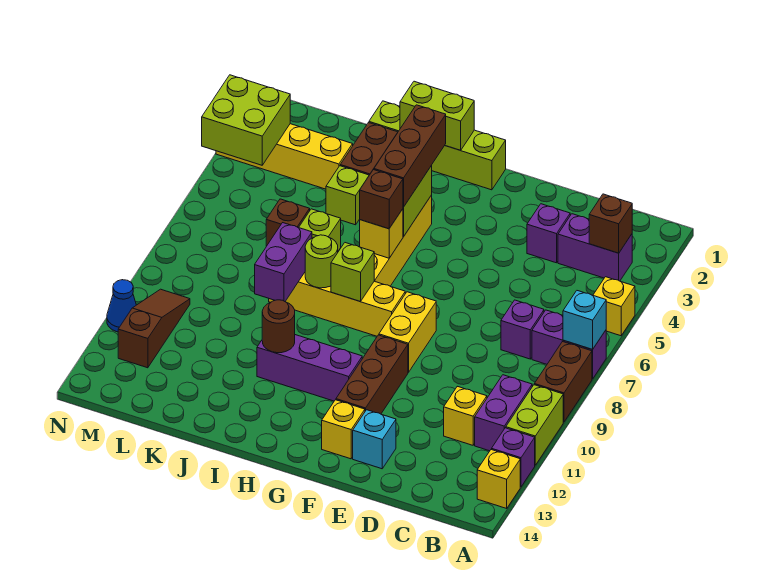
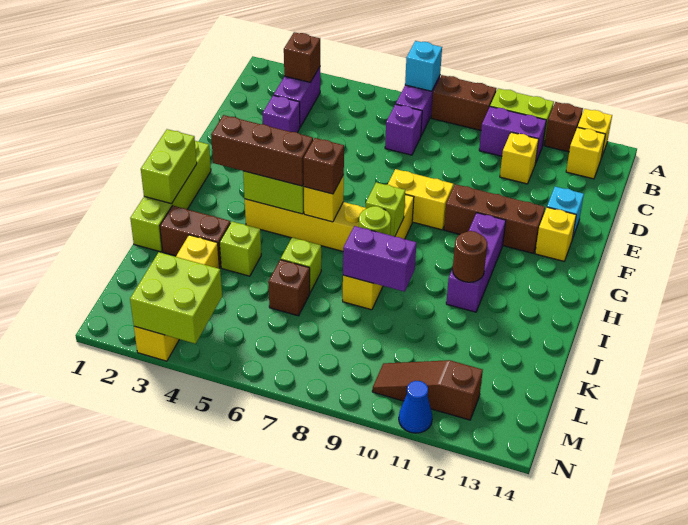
yellow brick A5 level 1 -> yellow brick B13 level 1
purple brick A12 level 1 -> brown brick A12 level 1

